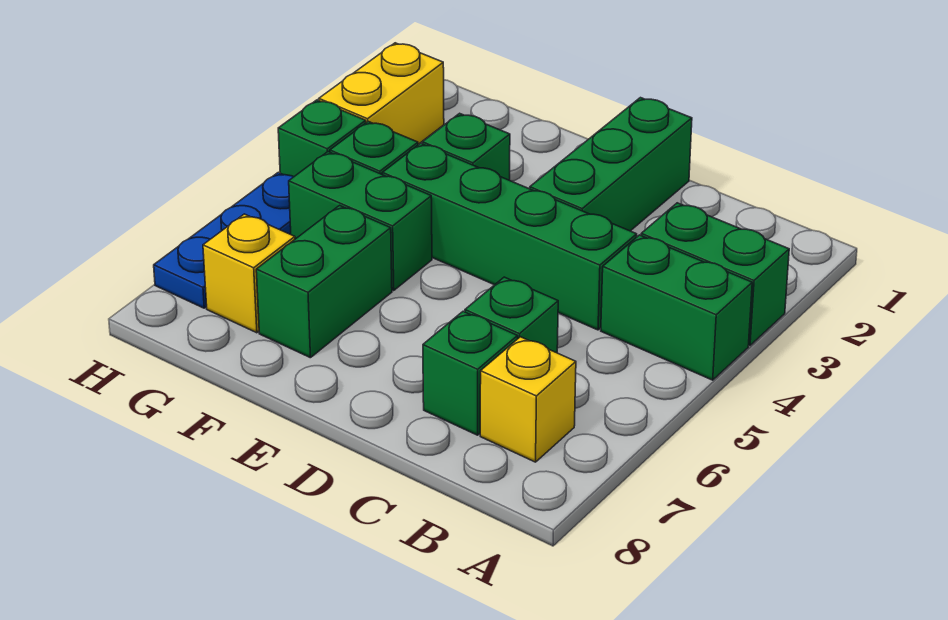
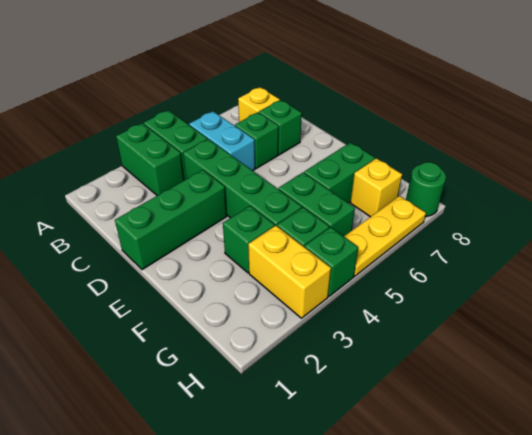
none -> cyan brick B5:C5 level 1
yellow brick H2:H3 level 1 -> yellow brick G3:H3 level 1
blue plate H5:H7 level 1 -> yellow plate H5:H7 level 1
none -> green round brick H8 level 1

